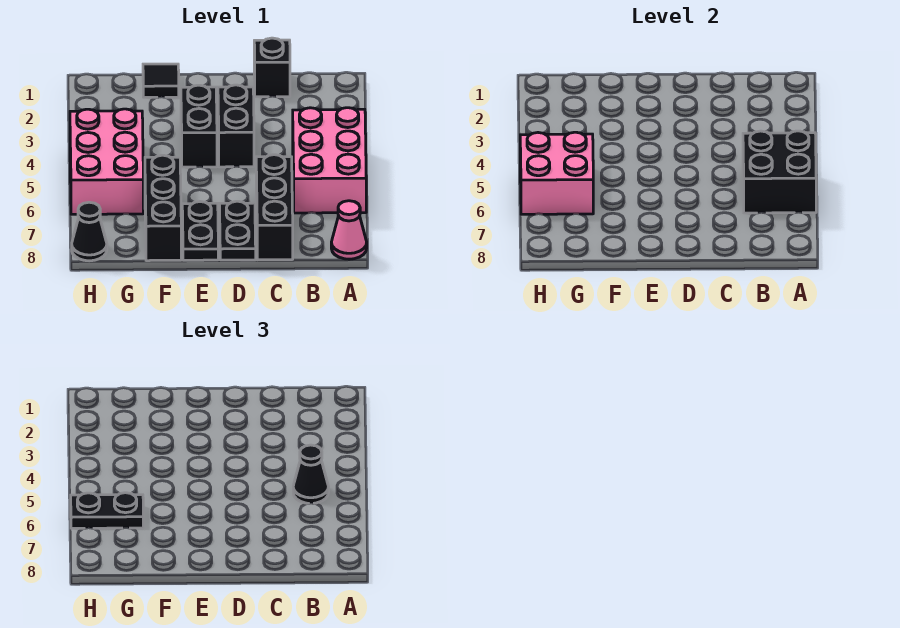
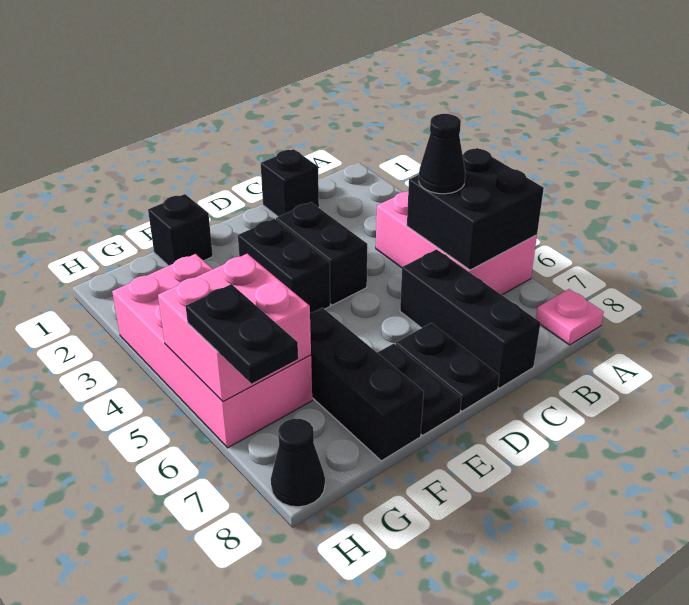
pink cone A8 level 1 -> pink plate A8 level 1
black tile F1 level 1 -> black brick F1 level 1
pink brick G4:H6 level 1 -> pink brick G3:H6 level 1
black plate G6:H6 level 3 -> black plate H6:H7 level 3

